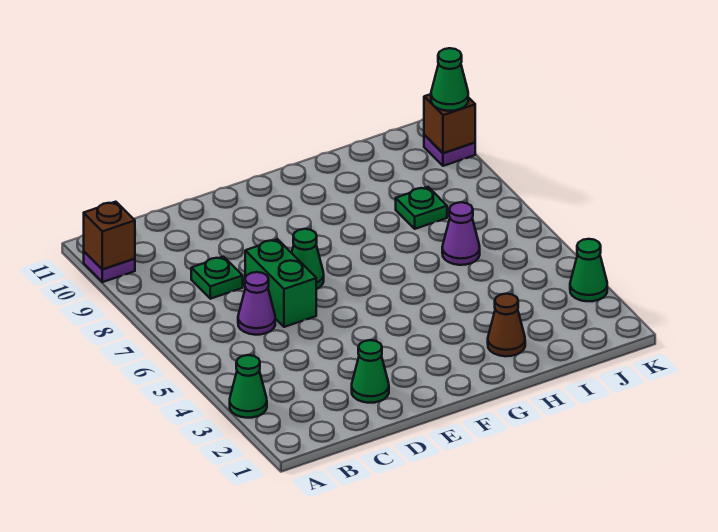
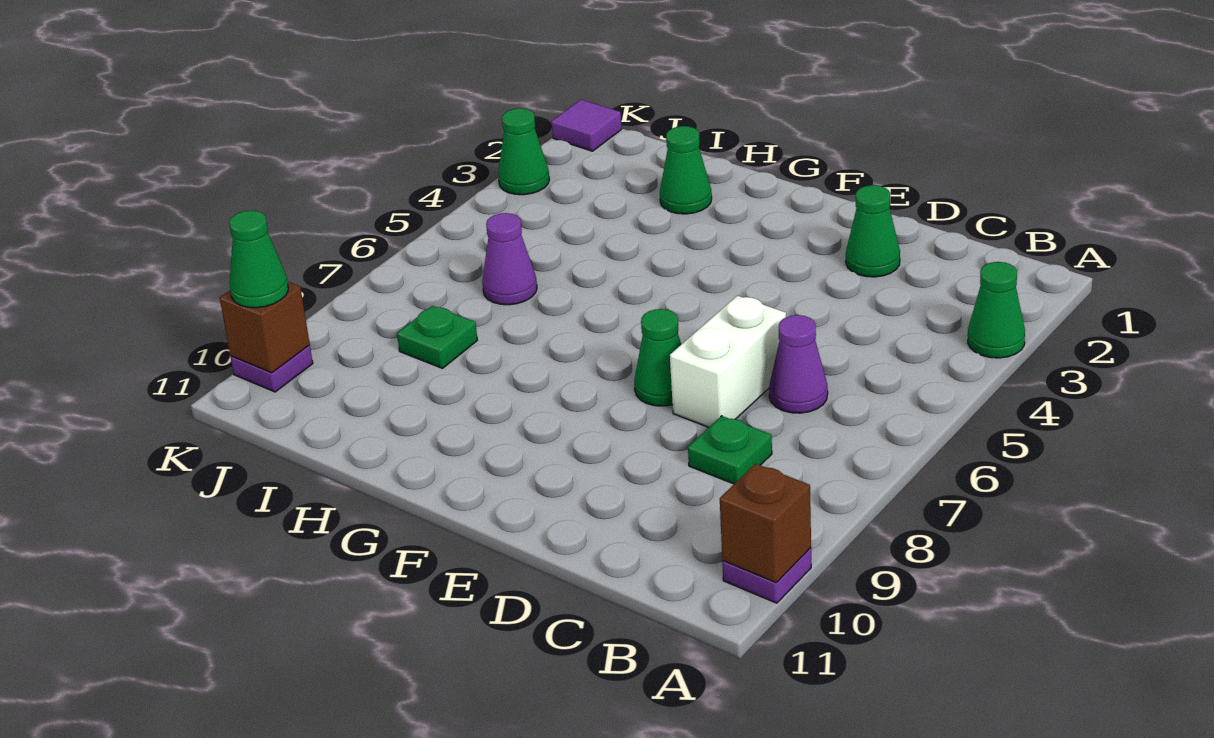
green brick D6:D7 level 1 -> white brick D6:D7 level 1
brown cone H2 level 1 -> green cone H2 level 1
none -> purple tile K1 level 1

